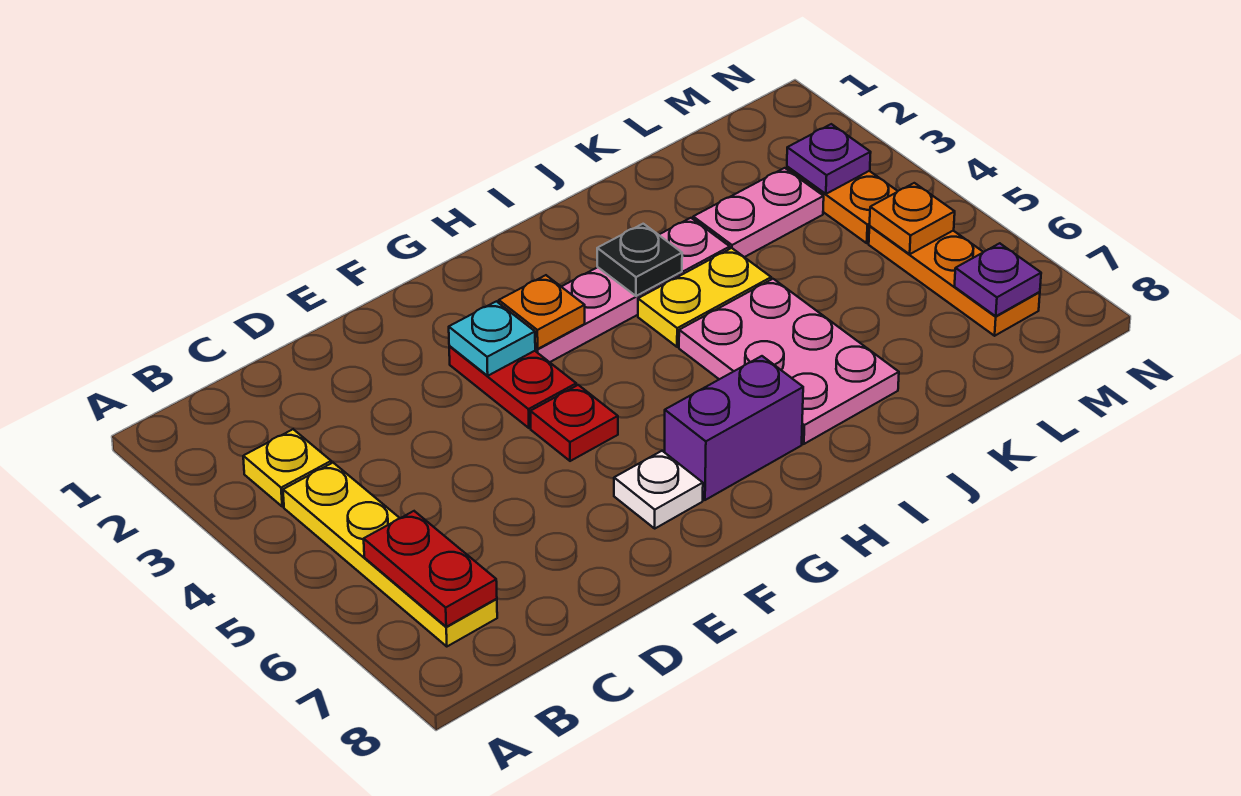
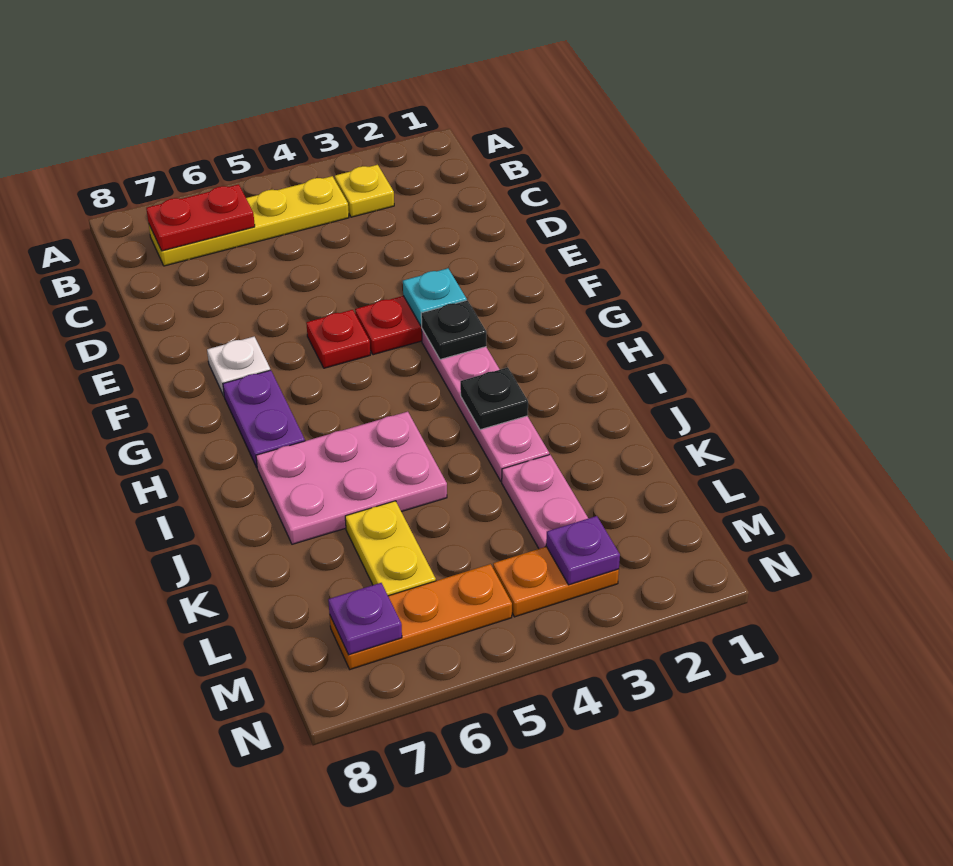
orange plate G3 level 2 -> black plate G3 level 2
purple brick G7:H7 level 1 -> purple plate G7:H7 level 1
yellow plate I4:J4 level 1 -> yellow plate K6:L6 level 1
orange plate M5 level 2 -> none

